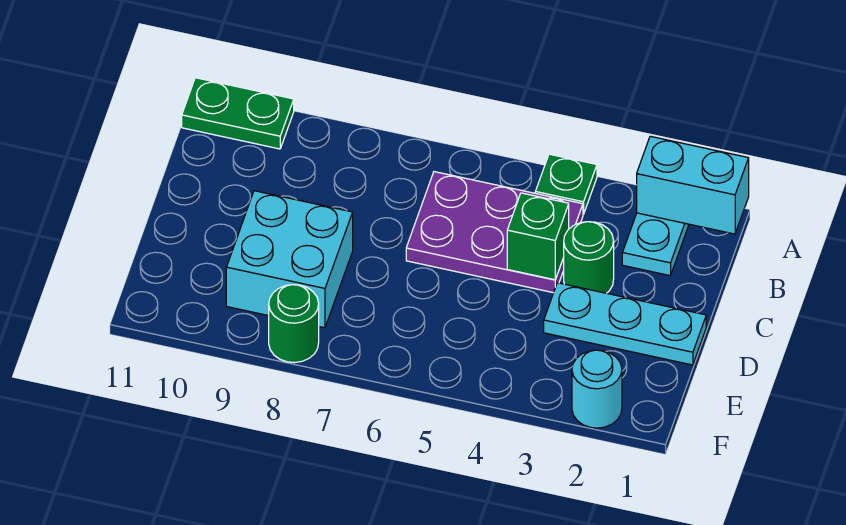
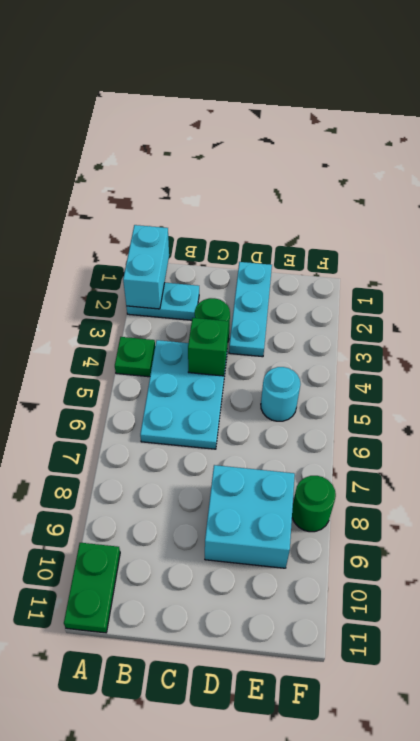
purple plate B4:C6 level 1 -> cyan plate B4:C6 level 1
cyan round brick F2 level 1 -> cyan round brick E5 level 1

